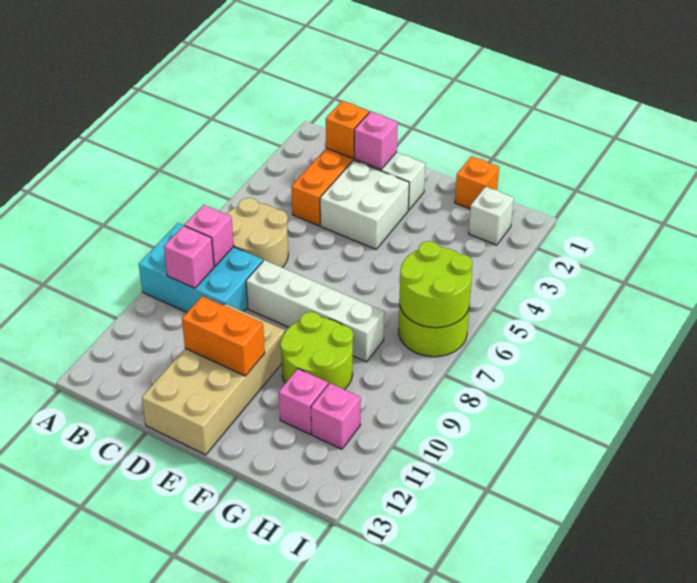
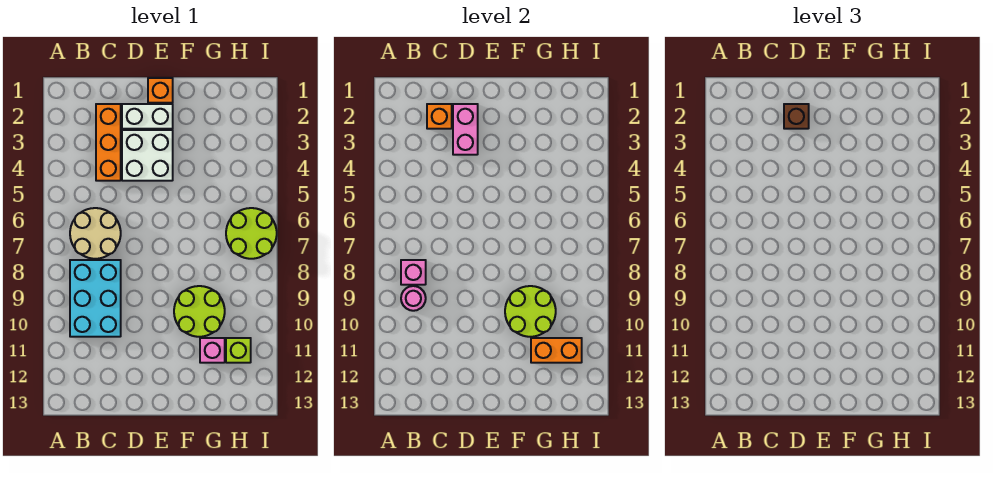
cyan brick A8:C9 level 1 -> cyan brick B8:C10 level 1
pink brick B9 level 2 -> pink round brick B9 level 2
pink brick D2 level 2 -> pink brick D2:D3 level 2
none -> brown brick D2 level 3
white brick D8:G8 level 1 -> none
tan brick D10:E13 level 1 -> none
orange brick D11:E11 level 2 -> orange brick G11:H11 level 2
orange brick G1 level 1 -> orange brick E1 level 1
white brick H2 level 1 -> none
lime round brick H6:I7 level 2 -> lime round brick F9:G10 level 2
pink brick H11 level 1 -> lime brick H11 level 1

